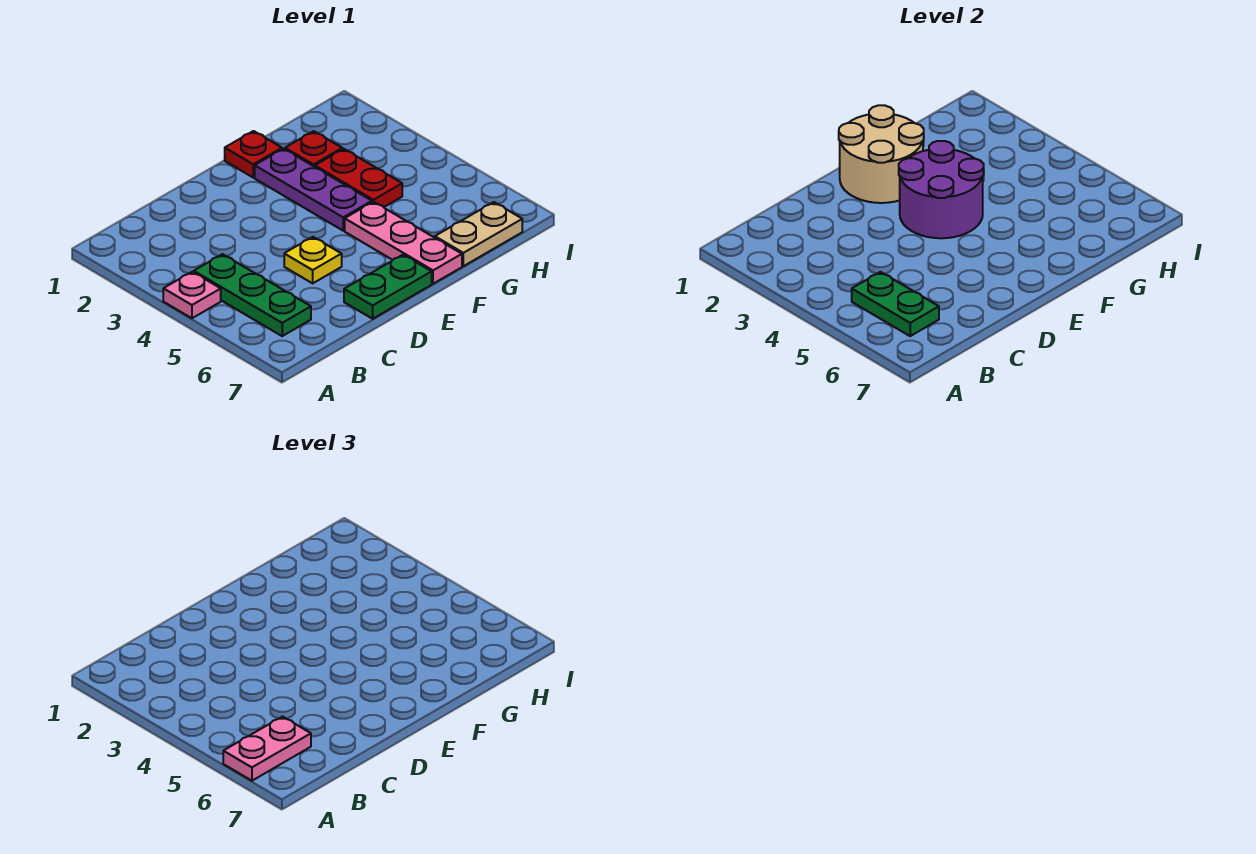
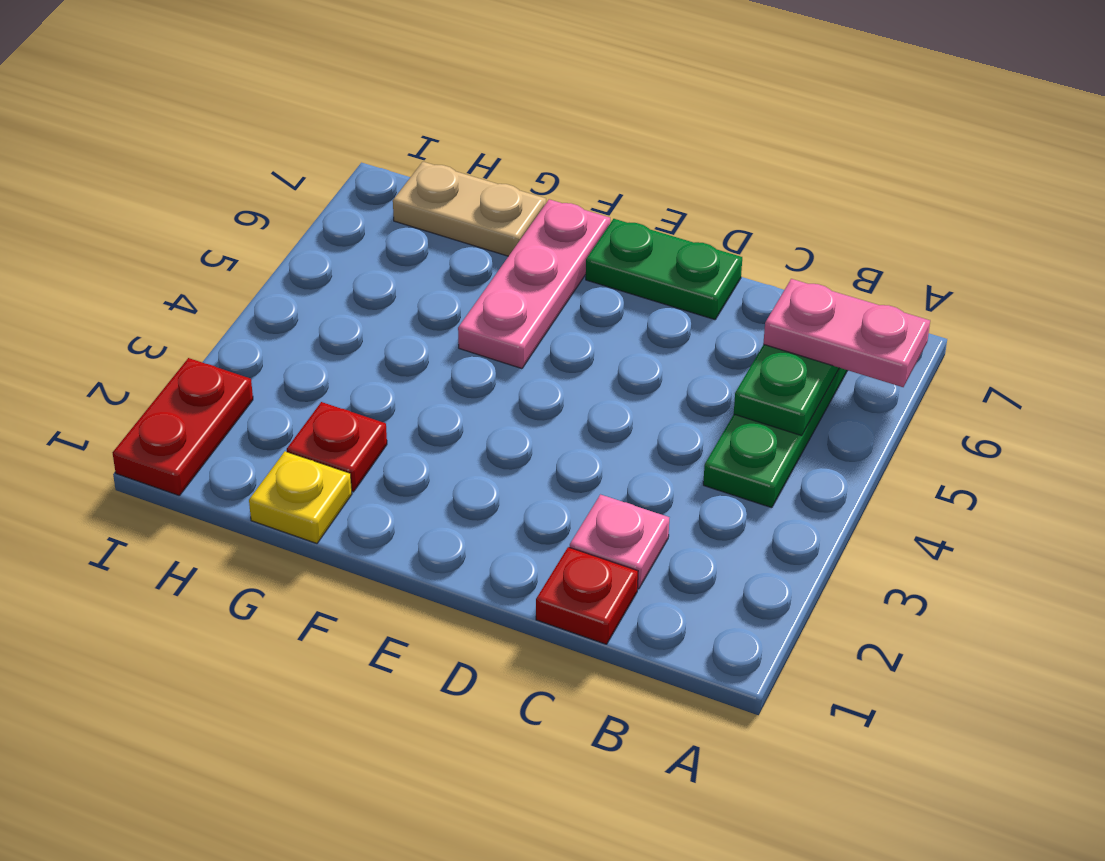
pink plate A4 level 1 -> pink plate C2 level 1
yellow plate D5 level 1 -> yellow plate G1 level 1
tan round brick E1:F2 level 2 -> none
purple round brick E3:F4 level 2 -> none
red plate F1 level 1 -> red plate C1 level 1
purple plate F2:F4 level 1 -> none
red plate G3:G4 level 1 -> red plate I1:I2 level 1

